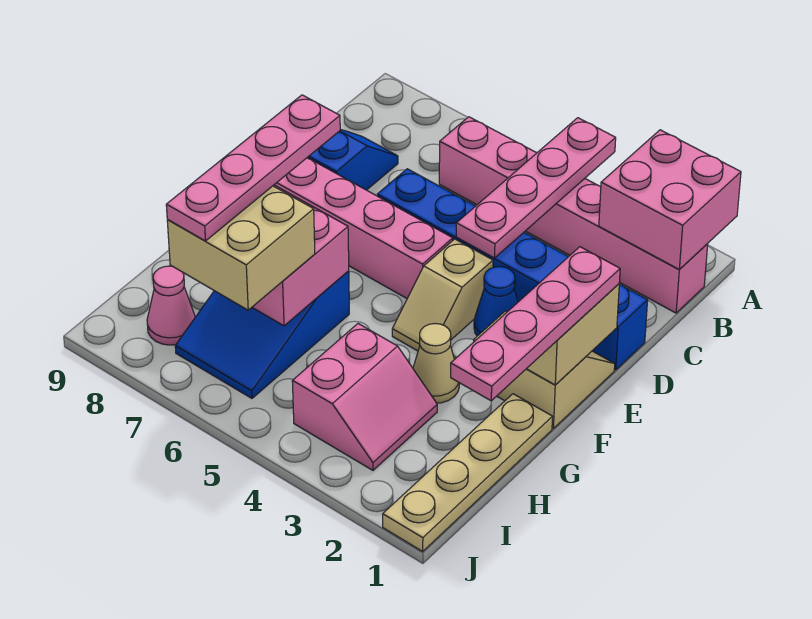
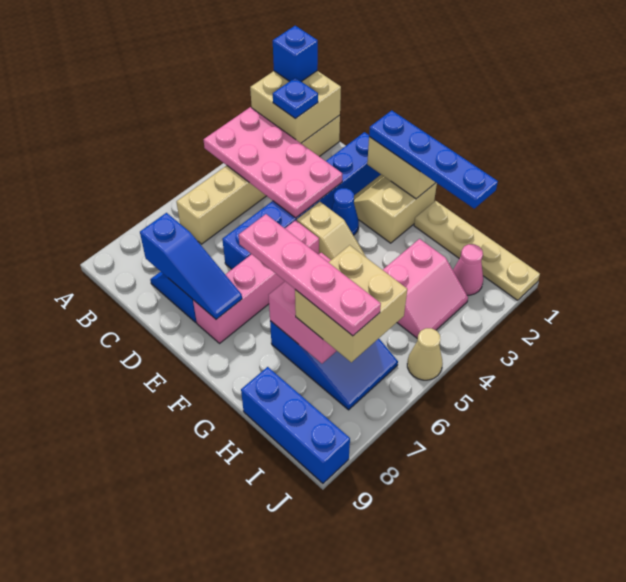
pink brick A1:B2 level 2 -> tan brick A1:B2 level 2
none -> blue brick A1 level 3
pink plate A4:D4 level 2 -> pink plate A3:D4 level 2
pink brick B1:B6 level 1 -> tan brick B1:B6 level 1
none -> blue plate B2 level 3
none -> blue slope C8:E8 level 2 top C
pink plate E1:H1 level 3 -> blue plate E1:H1 level 3
tan cone G3 level 1 -> tan cone J5 level 1
pink slope H3:I4 level 1 top 4 -> pink slope H3:I4 level 1 top H
none -> blue brick H9:J9 level 1
pink cone I8 level 1 -> pink cone I2 level 1

